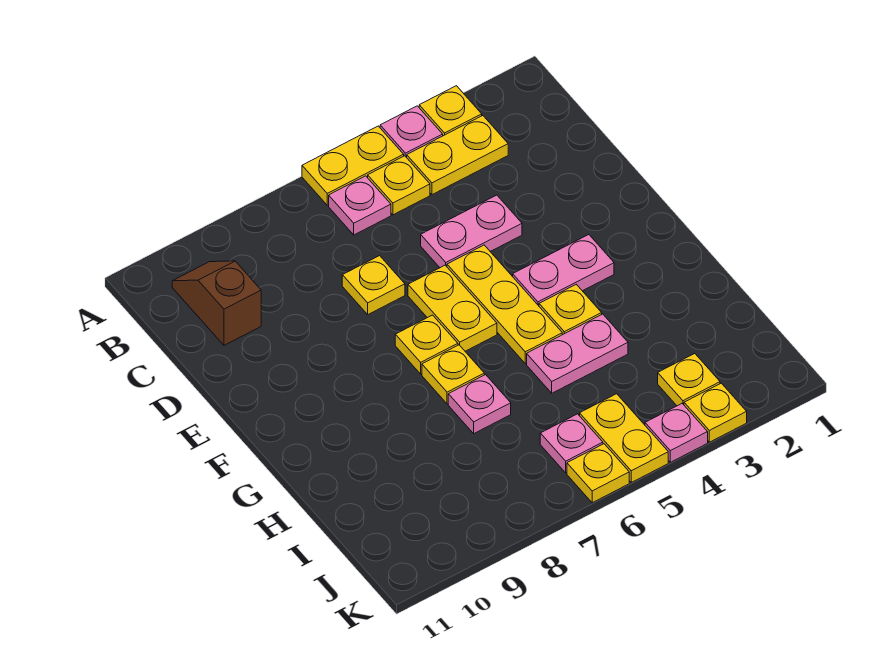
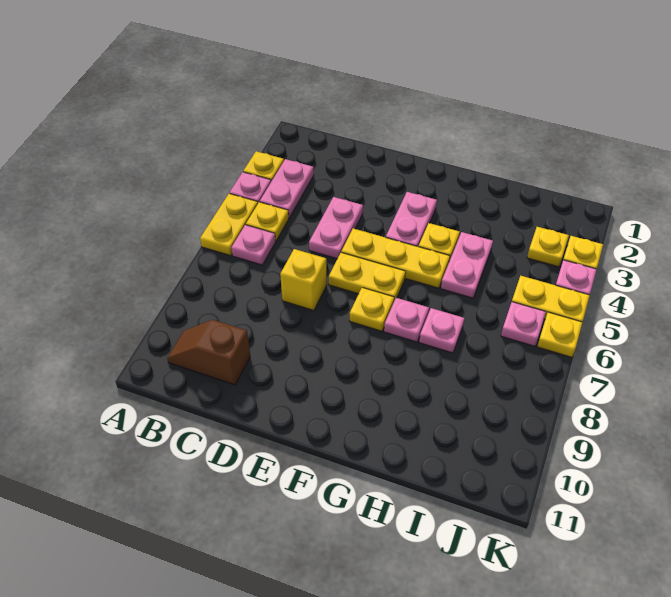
yellow plate B3:B4 level 1 -> pink plate B3:B4 level 1
yellow plate D7 level 1 -> yellow brick D7 level 1
yellow plate G7 level 1 -> pink plate G7 level 1

